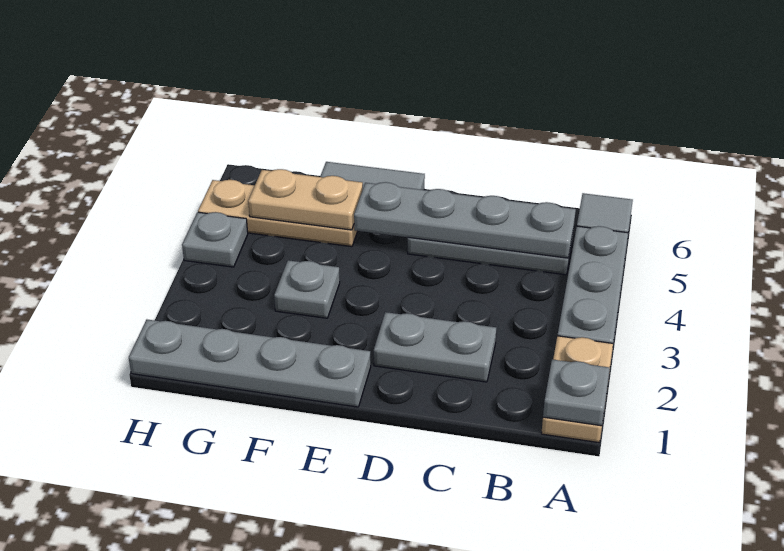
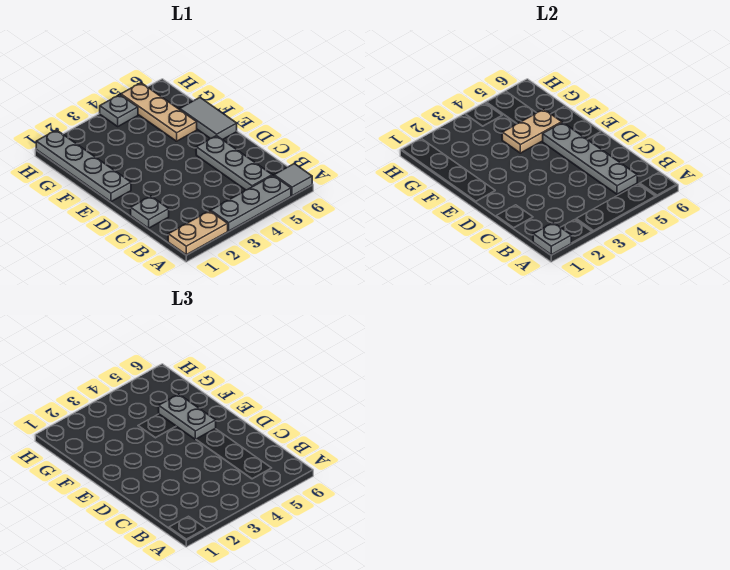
grey plate C2:D2 level 1 -> grey plate E5:F5 level 3
grey plate F3 level 1 -> grey plate C1 level 1
tan plate F5:G5 level 2 -> tan plate F4:F5 level 2

